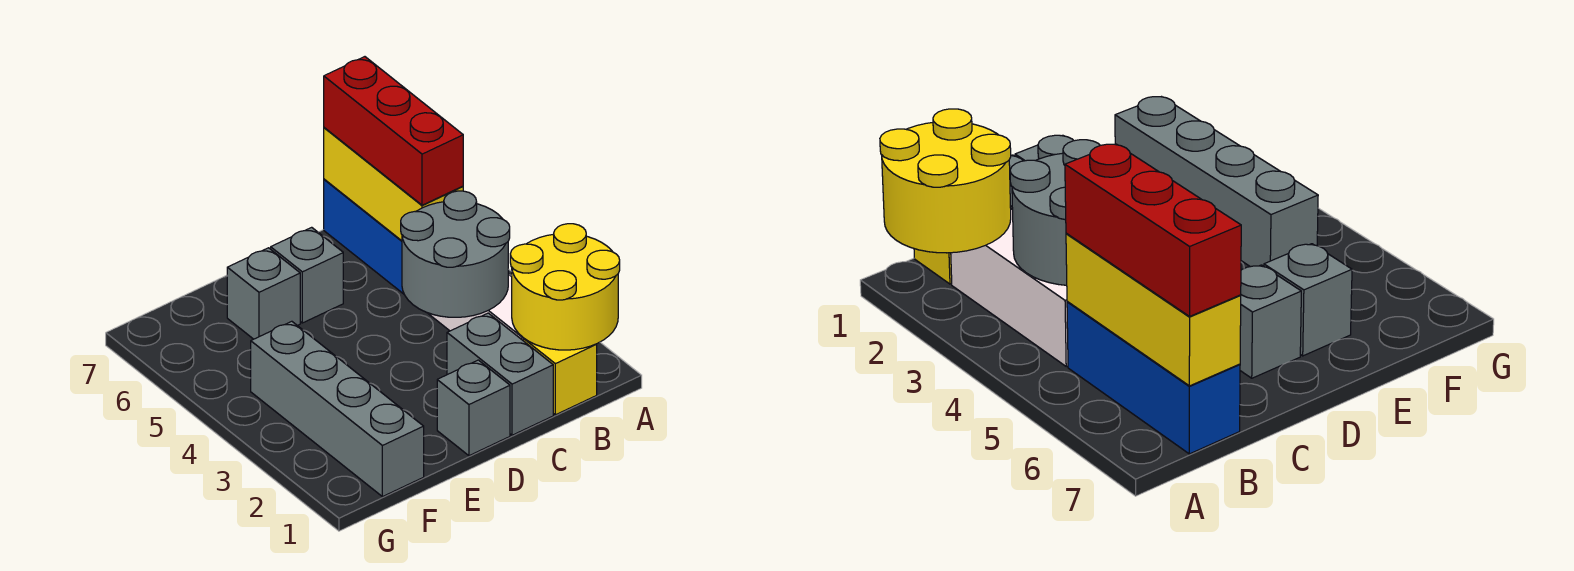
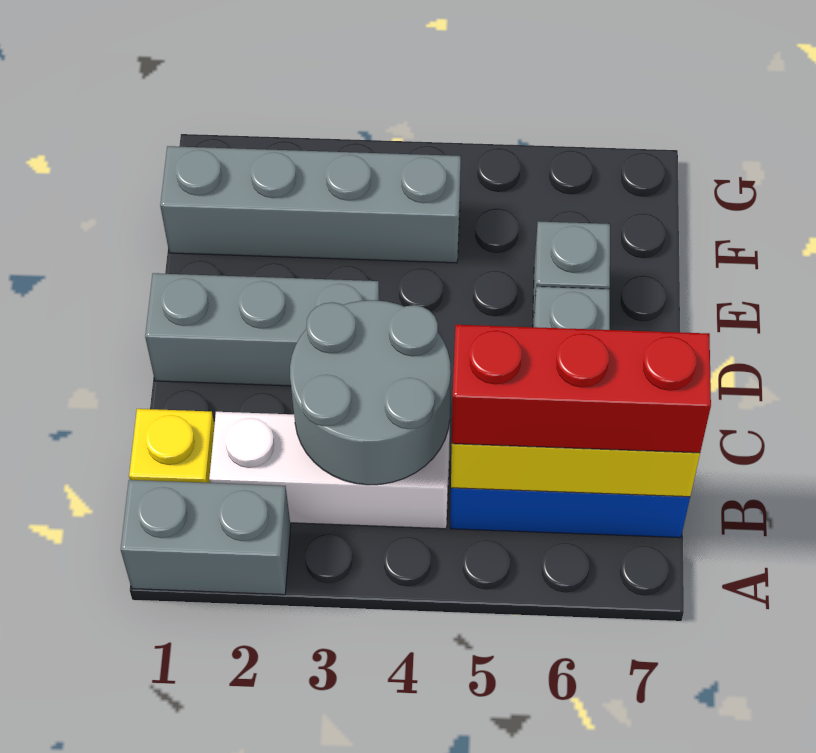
yellow round brick A1:B2 level 2 -> none
grey brick C1:C2 level 1 -> grey brick A1:A2 level 1
grey brick D1 level 1 -> grey brick D1:D3 level 1

